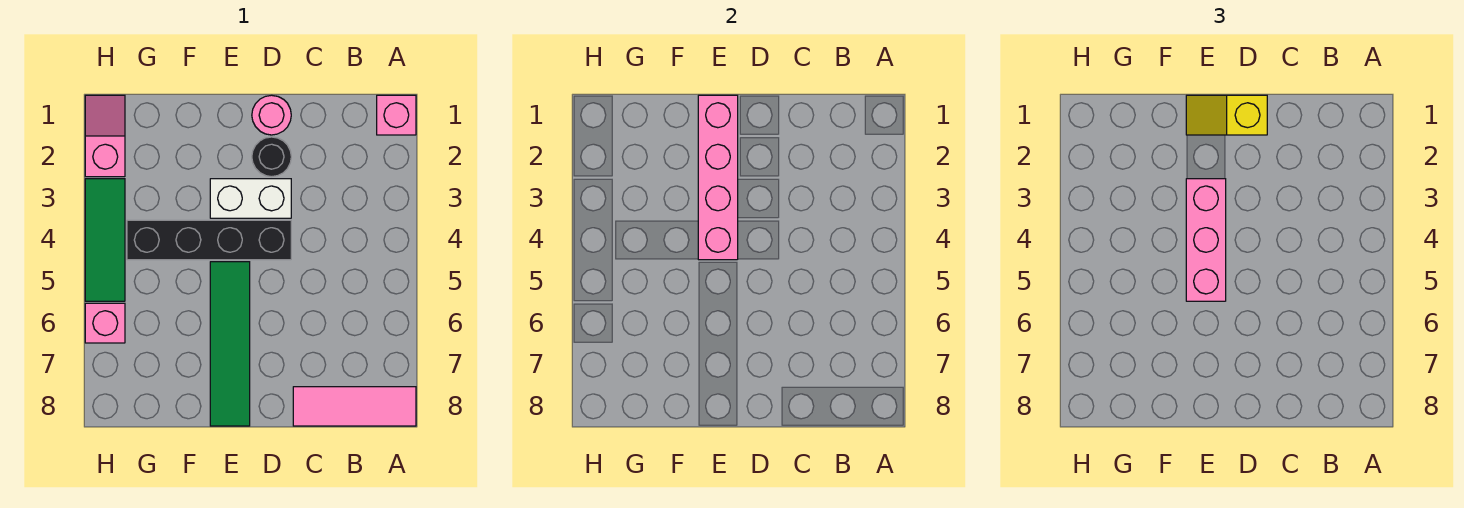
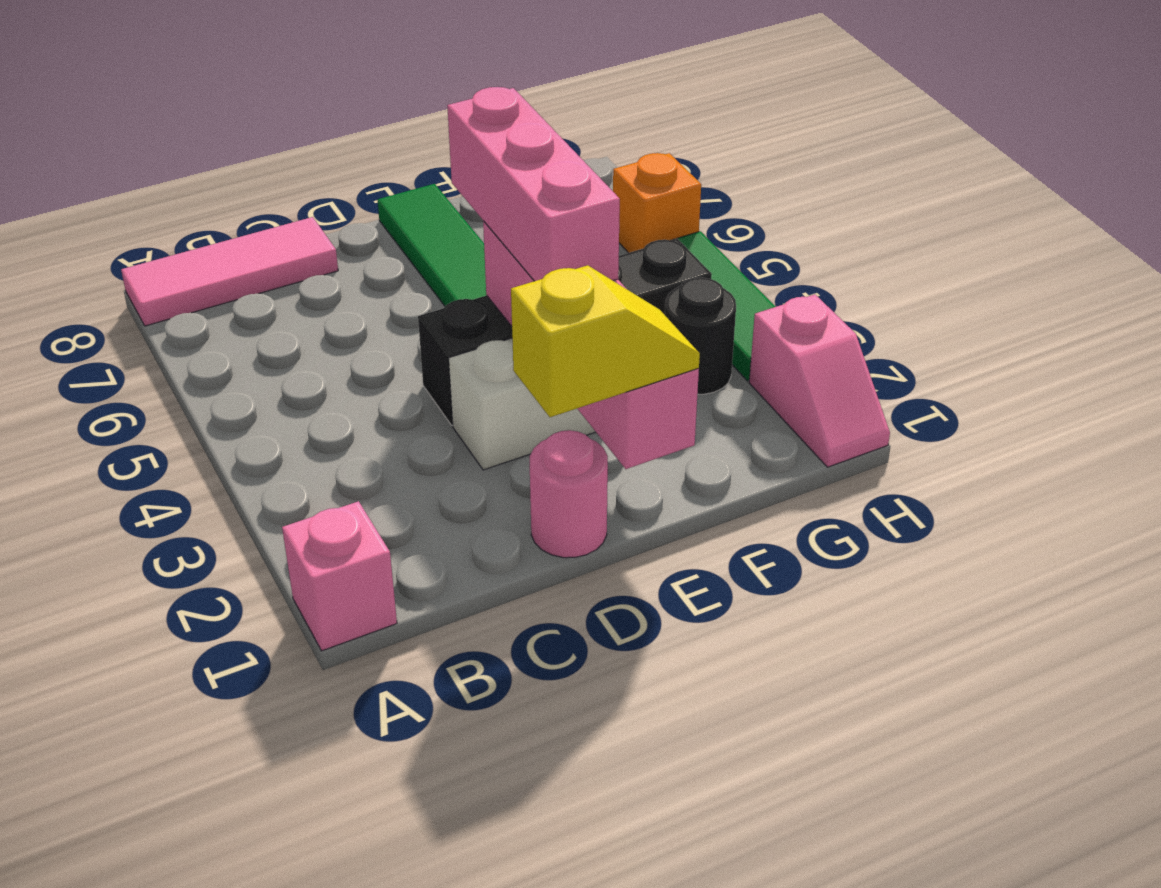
black round brick D2 level 1 -> black round brick G3 level 1
pink brick H6 level 1 -> orange brick H6 level 1

